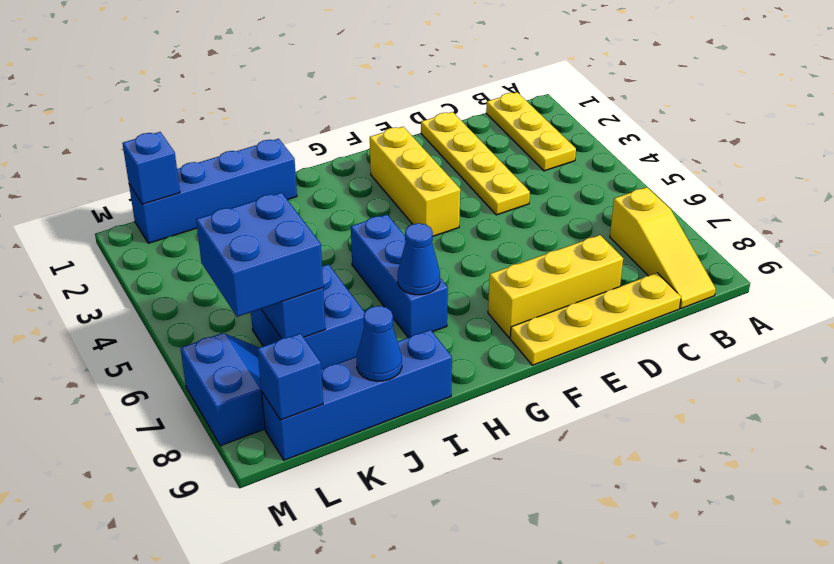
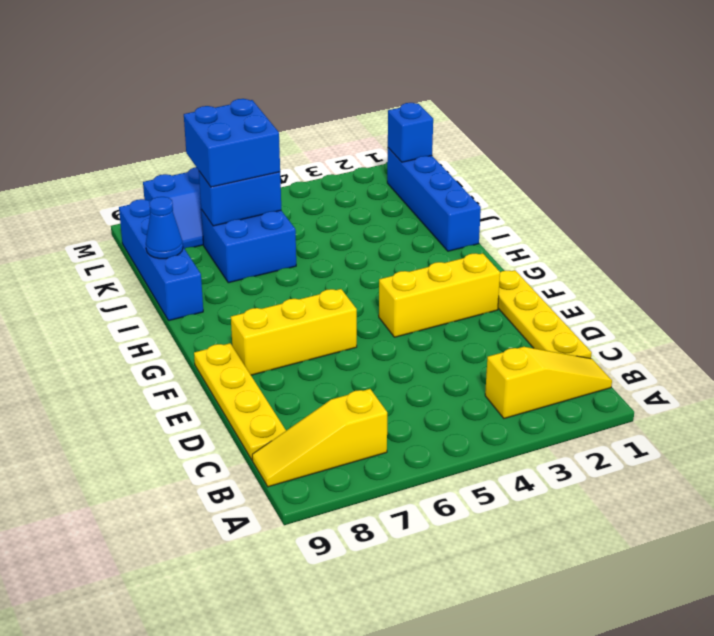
yellow plate B1:B3 level 1 -> yellow slope B1:B3 level 1 top 3
yellow plate D1:D4 level 1 -> yellow plate C1:F1 level 1
yellow brick D8:F8 level 1 -> yellow brick F6:F8 level 1
blue brick H5:H7 level 1 -> none
blue cone H7 level 2 -> none
blue brick L9 level 2 -> none

